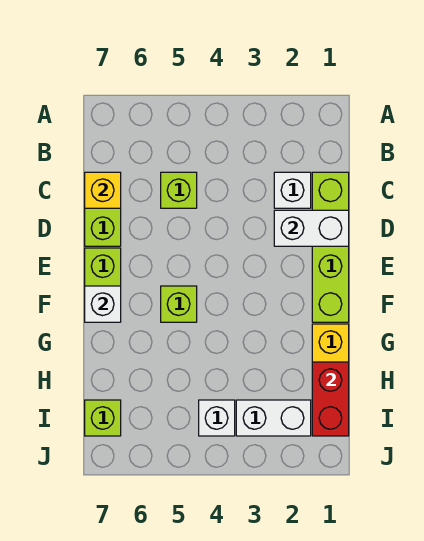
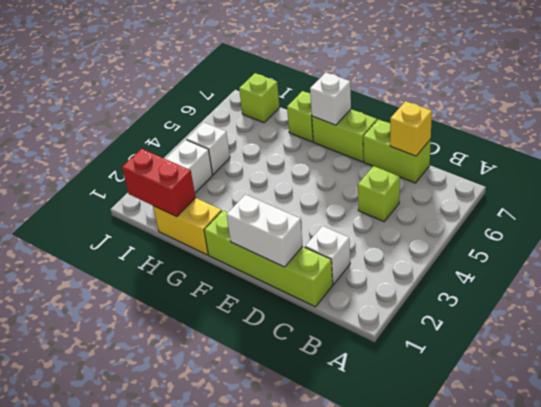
white brick D1:D2 level 2 -> white brick D1:E1 level 2
lime brick F5 level 1 -> lime brick G7 level 1

